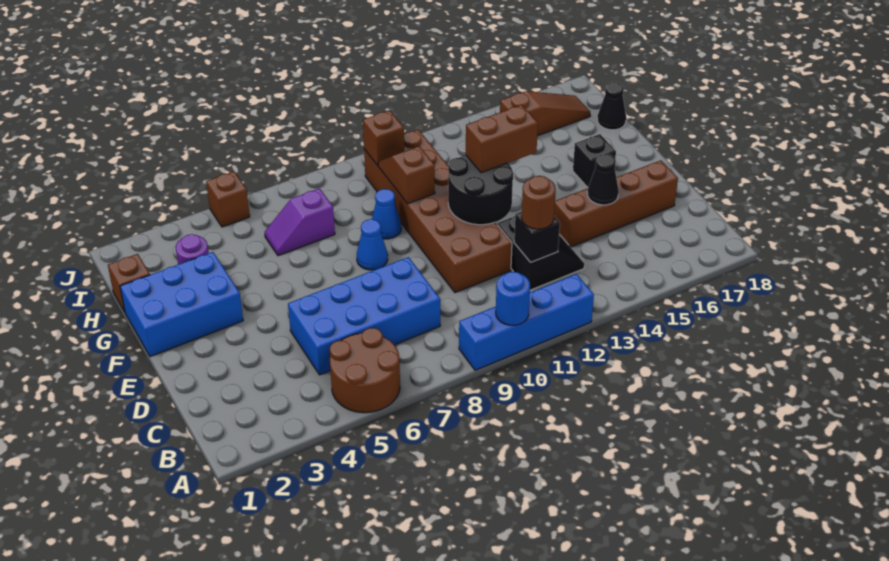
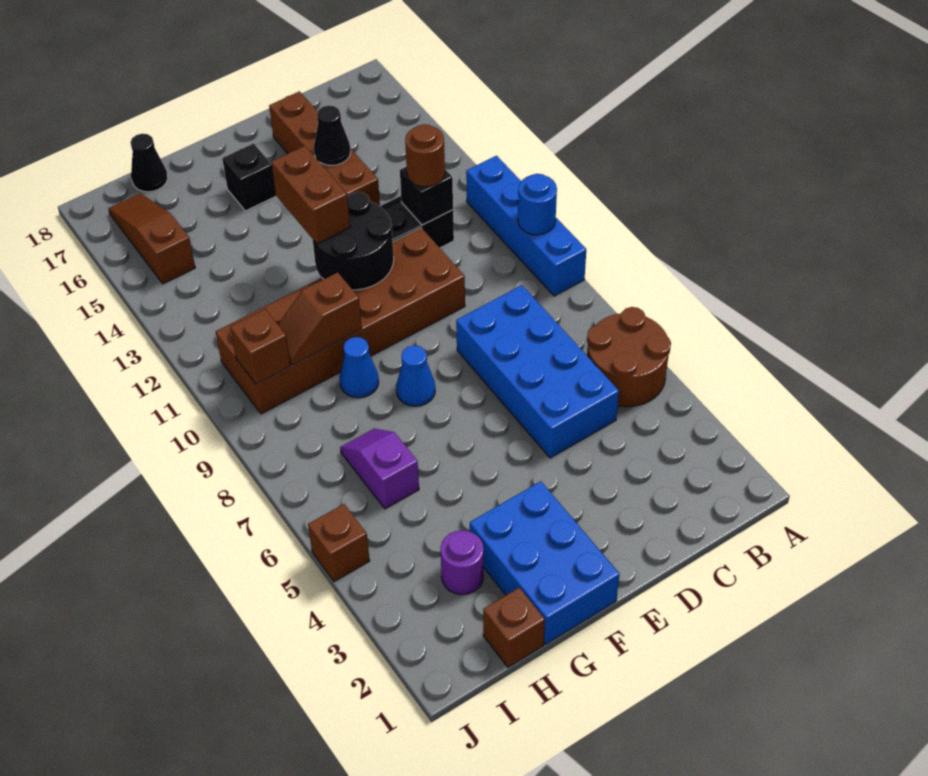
purple slope H6:H7 level 1 top 7 -> purple slope H6:H7 level 1 top 6

